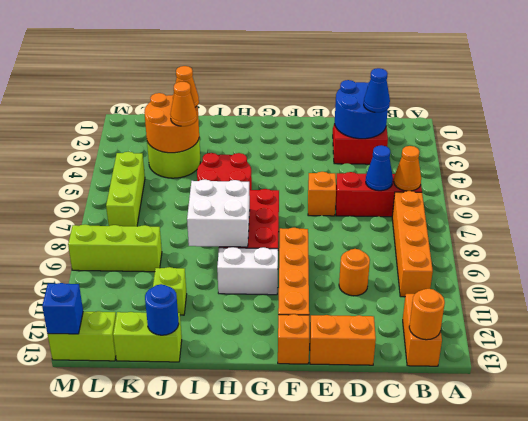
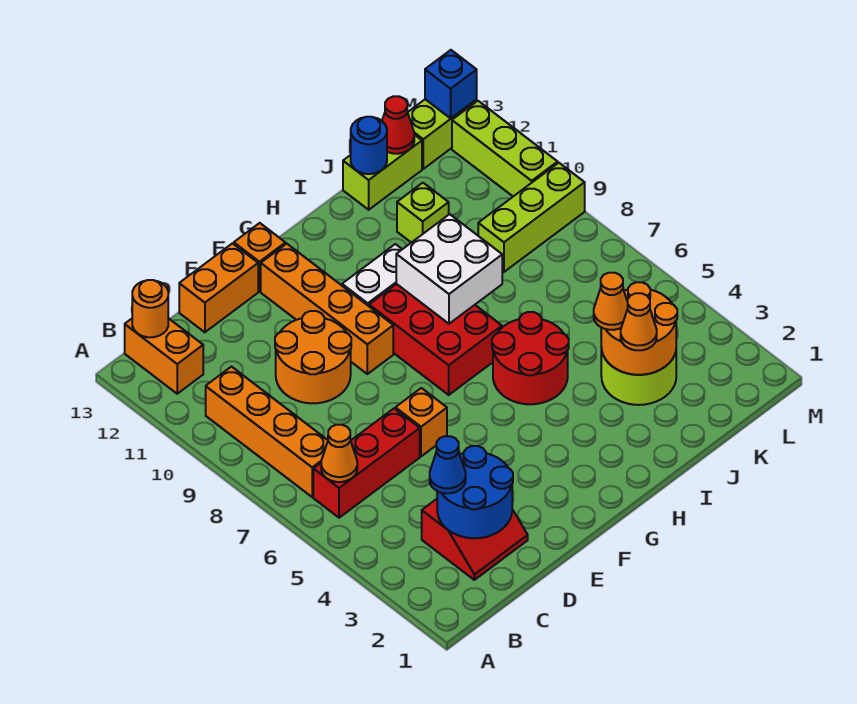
blue cone C6 level 2 -> none
orange round brick D10 level 1 -> orange round brick D9:E10 level 1
none -> red cone K13 level 2
lime brick L5:L7 level 1 -> lime brick M10:M12 level 1

